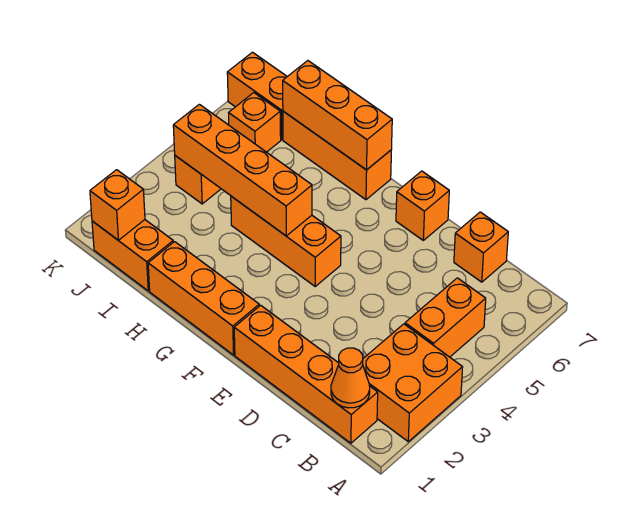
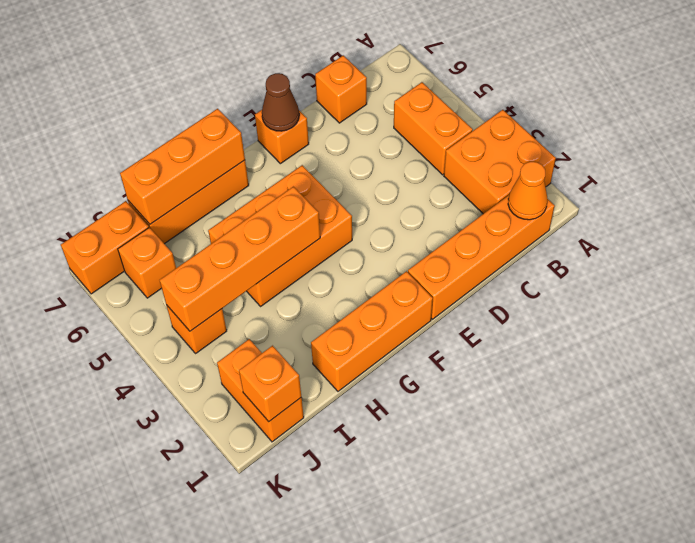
none -> brown cone E7 level 2
orange brick F4:H4 level 1 -> orange brick F4:H5 level 1
orange brick I1:J1 level 1 -> orange brick J1:J2 level 1

